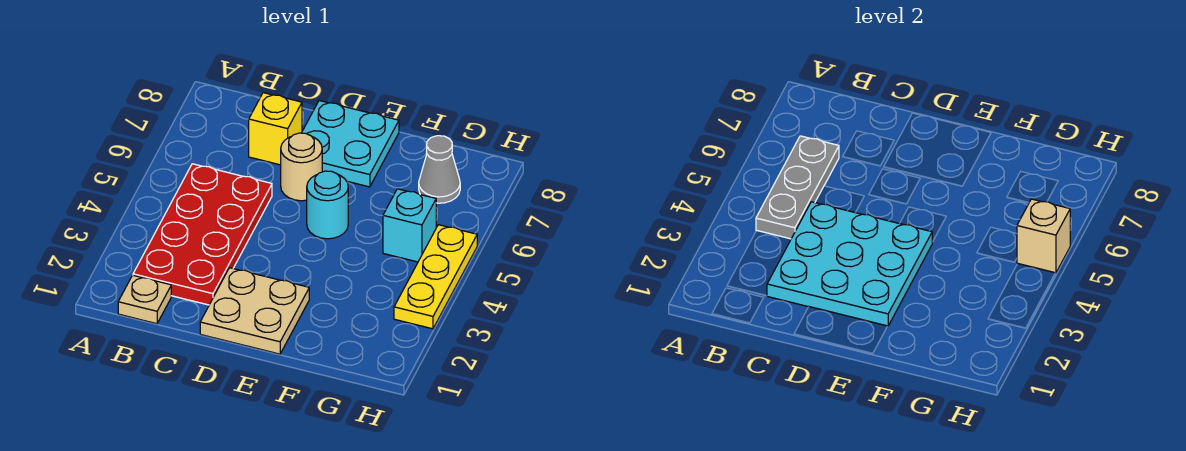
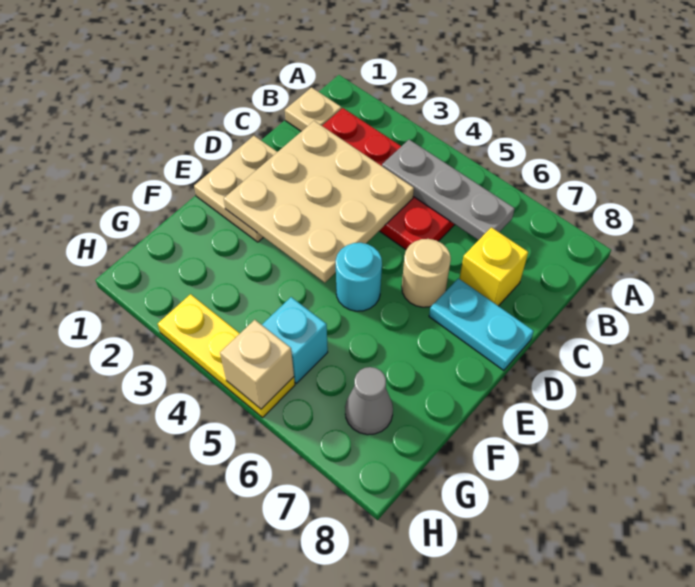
cyan plate C2:E4 level 2 -> tan plate C2:E4 level 2
cyan plate D7:E8 level 1 -> cyan plate D7:D8 level 1

